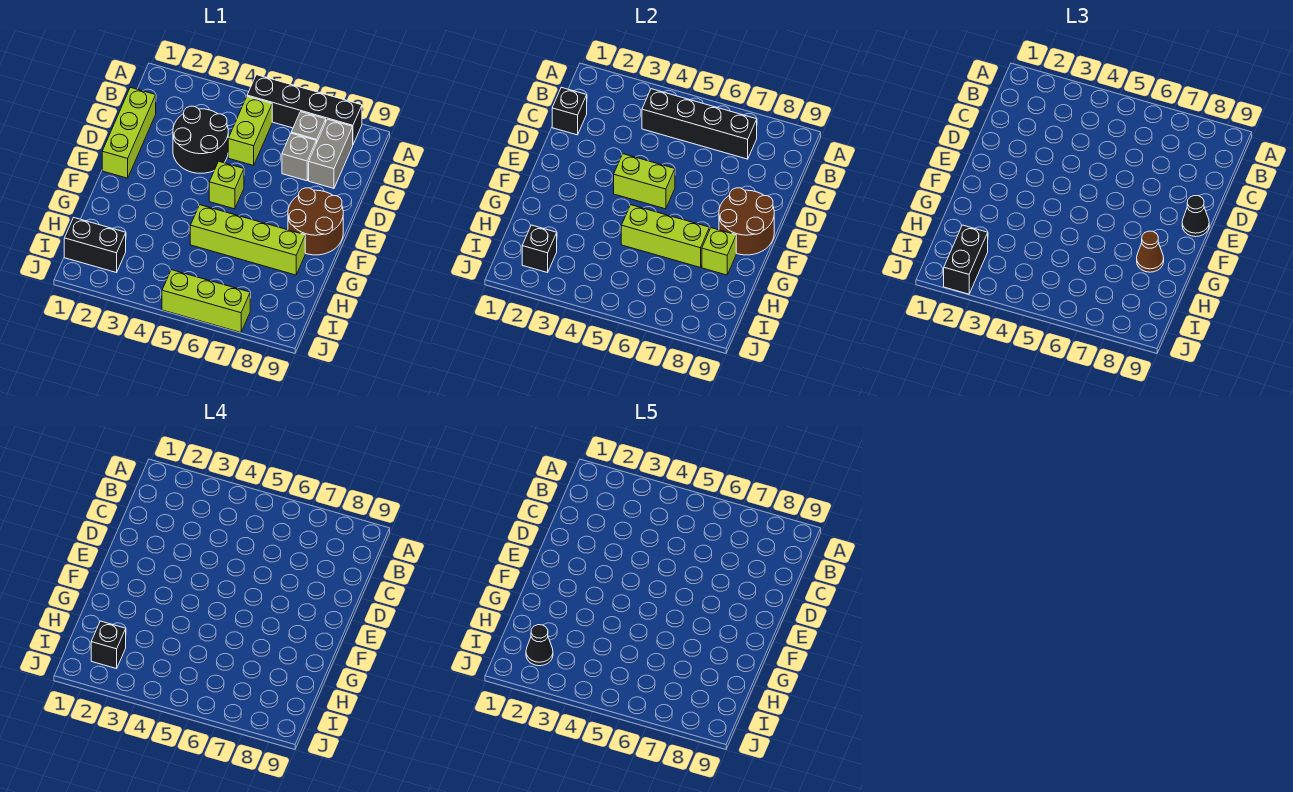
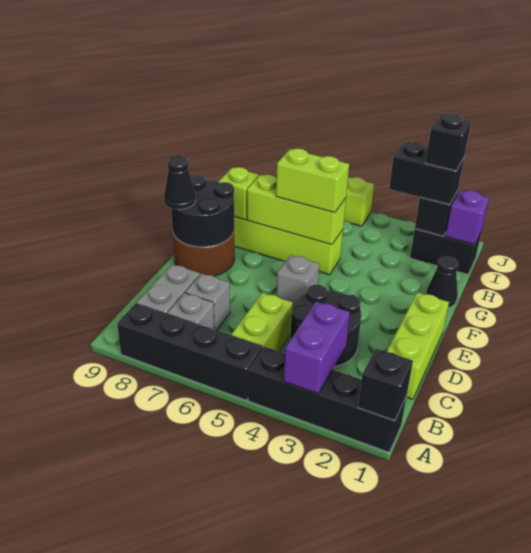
none -> purple brick A3:B3 level 2
black brick B4:B7 level 2 -> black brick A1:A4 level 1
black brick C1 level 2 -> black brick A1 level 2
lime brick E4:E5 level 2 -> lime brick G5:G6 level 3
lime brick E5 level 1 -> grey brick E5 level 1
brown round brick E8:F9 level 2 -> black round brick E8:F9 level 2
brown cone G8 level 3 -> none
none -> purple brick I1 level 2
black brick I2:J2 level 3 -> black brick I2:I3 level 3
black cone I2 level 5 -> black cone G1 level 1

